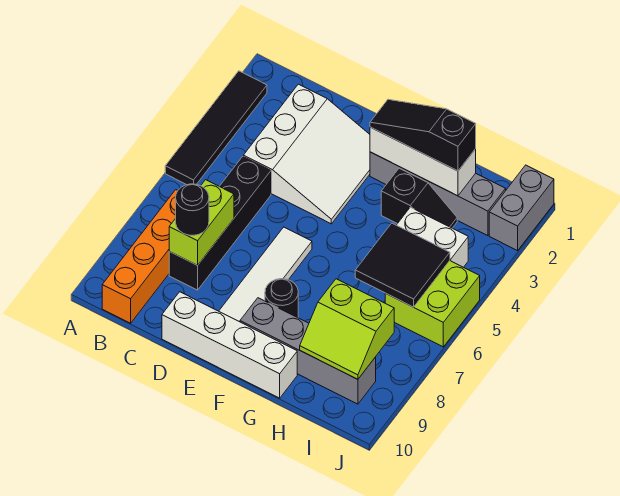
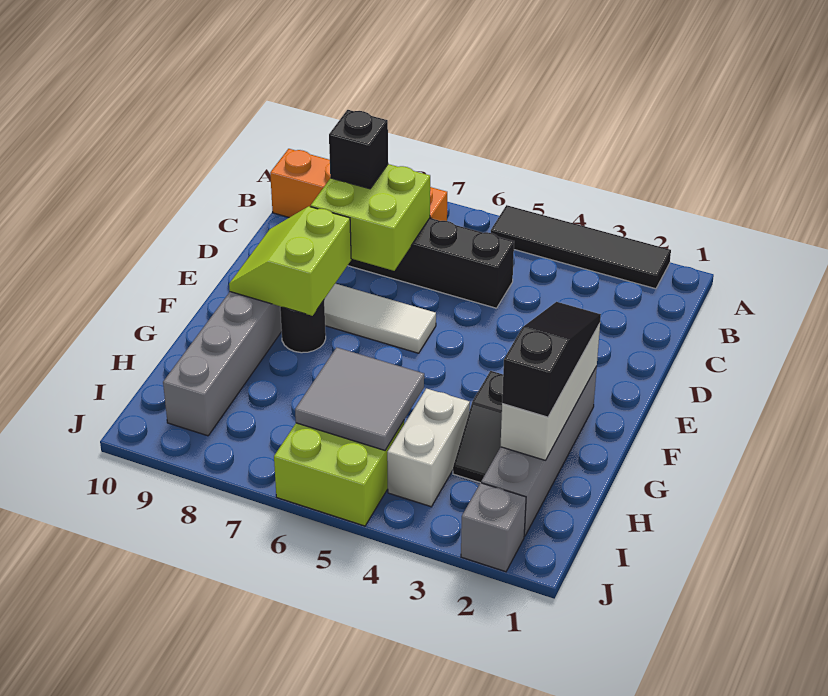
white slope C2:E4 level 1 top C -> none
lime brick C7:C8 level 2 -> lime brick C7:D8 level 2
black round brick C8 level 3 -> black brick C8 level 3
white brick D10:G10 level 1 -> none
black tile H5:I6 level 2 -> grey tile H5:I6 level 2
lime slope H8:I9 level 2 top 8 -> lime slope E8:F9 level 2 top 8
grey brick J1:J2 level 1 -> grey brick J2 level 1

